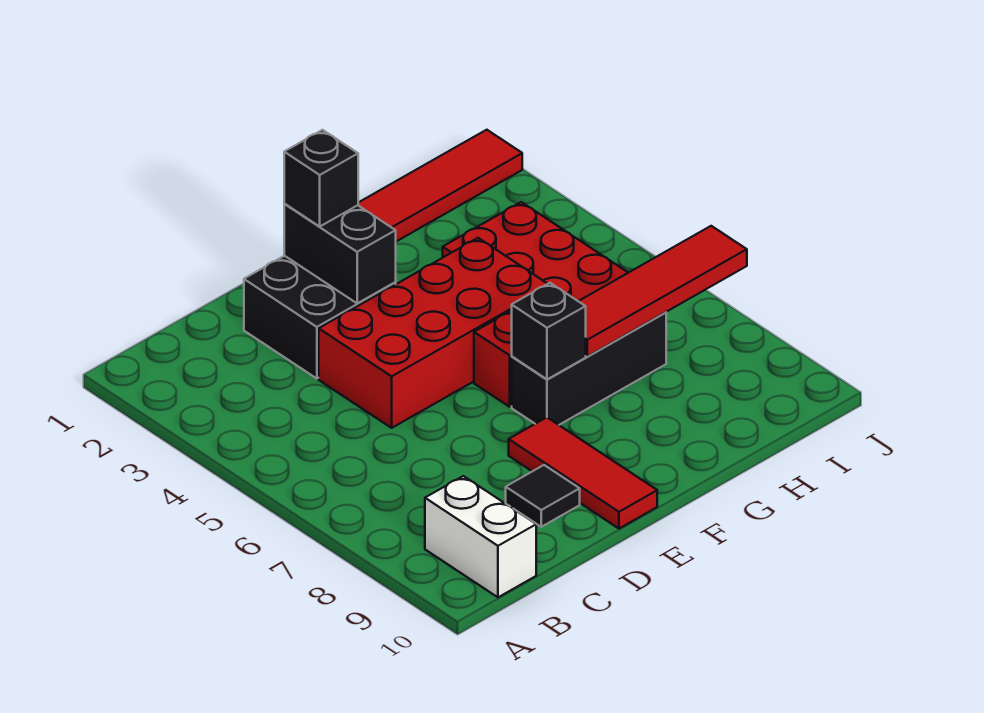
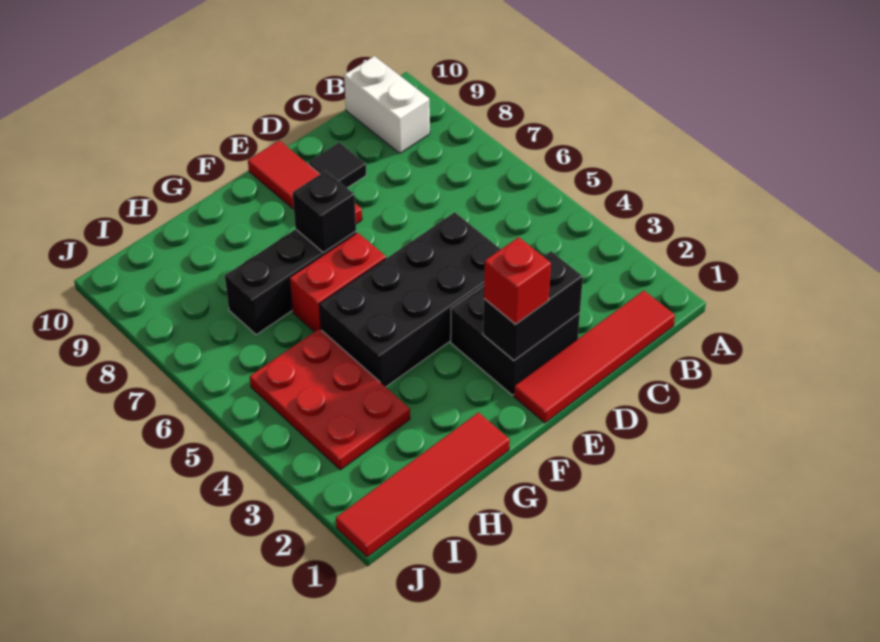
red brick D4:G5 level 1 -> black brick D4:G5 level 1
black brick E2:E3 level 2 -> black brick D2:E2 level 2
black brick E2 level 3 -> red brick E2 level 3
red tile G7:J7 level 2 -> red tile B1:E1 level 1

